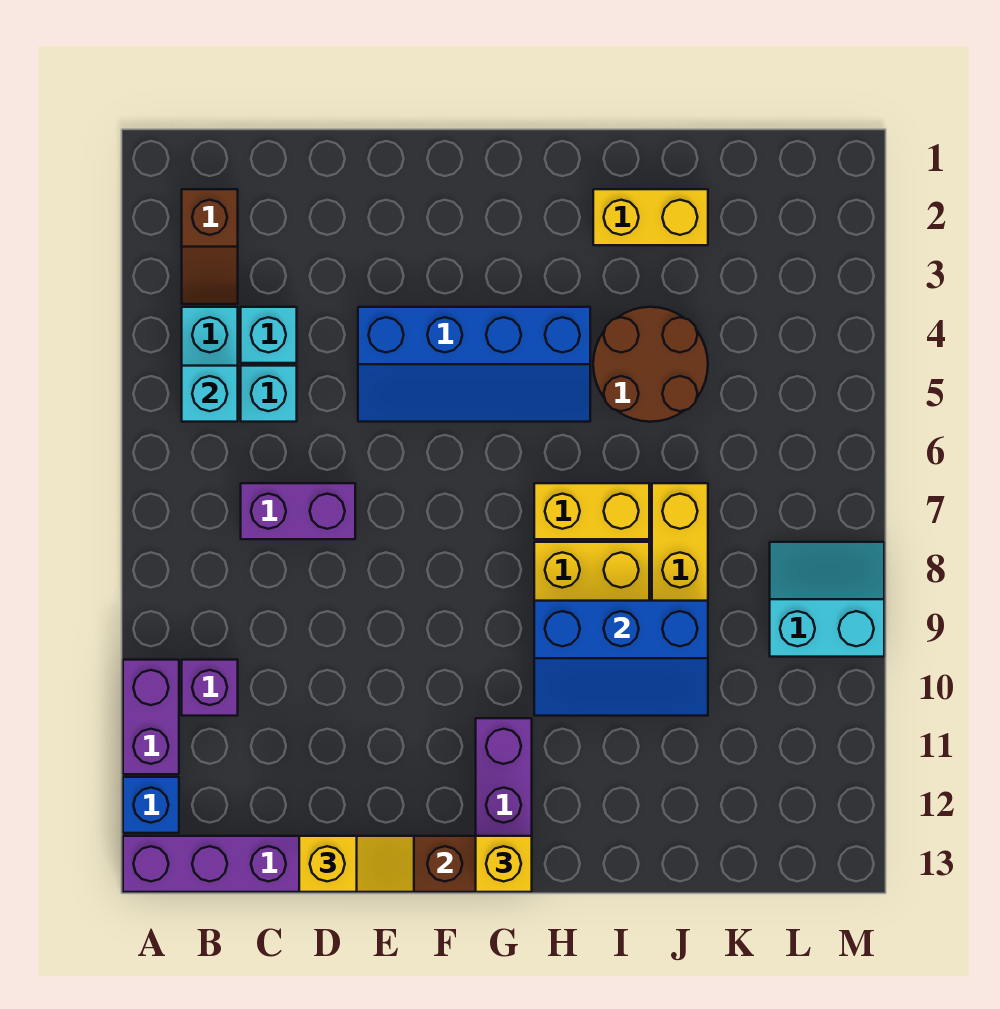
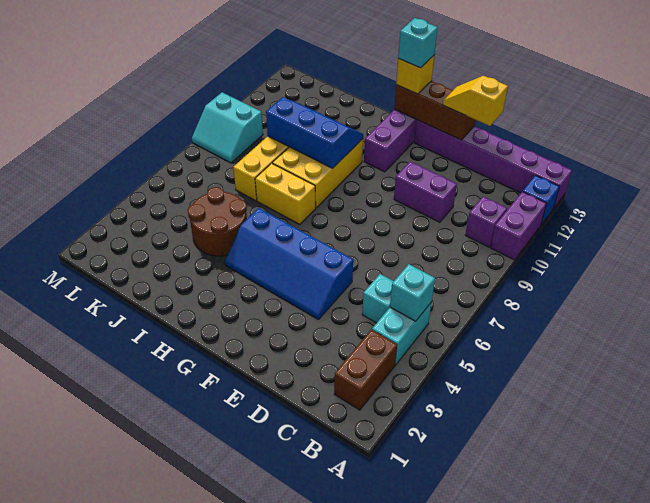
brown slope B2:B3 level 1 top 2 -> brown brick B2:B3 level 1
cyan brick C4 level 1 -> cyan brick G13 level 4
purple brick C7:D7 level 1 -> purple brick D10:E10 level 1
blue slope E4:H5 level 1 top 4 -> blue slope E4:H5 level 1 top 5
yellow brick I2:J2 level 1 -> none

